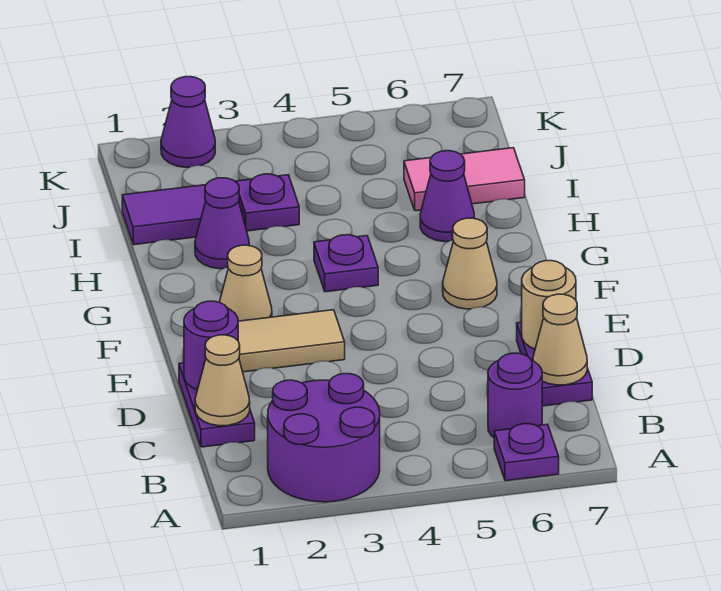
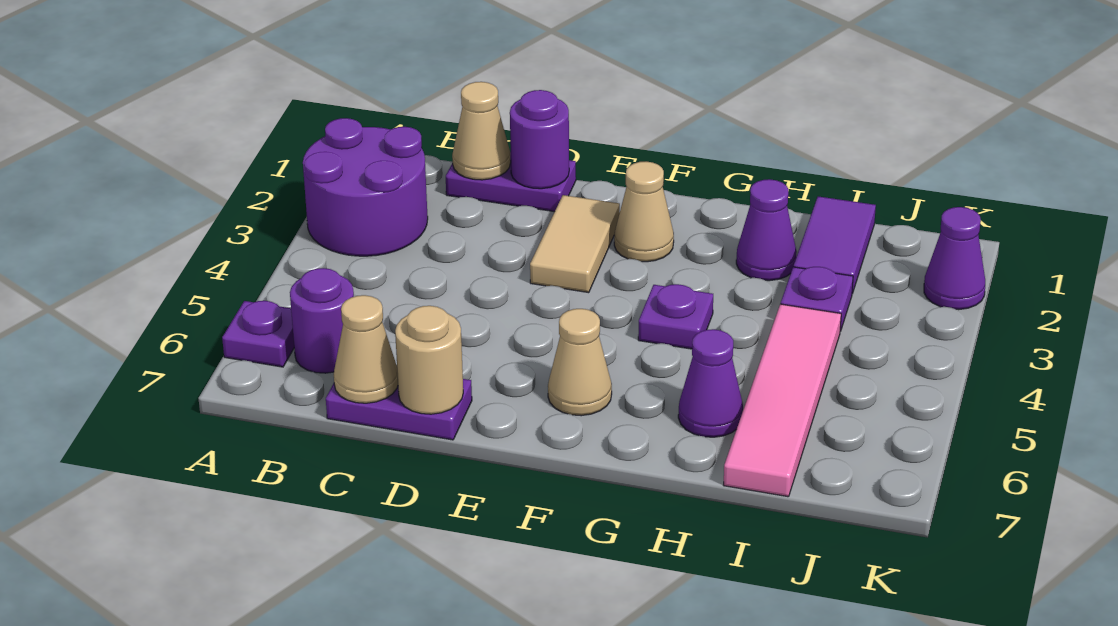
pink tile I6:I7 level 1 -> pink tile I4:I7 level 1

